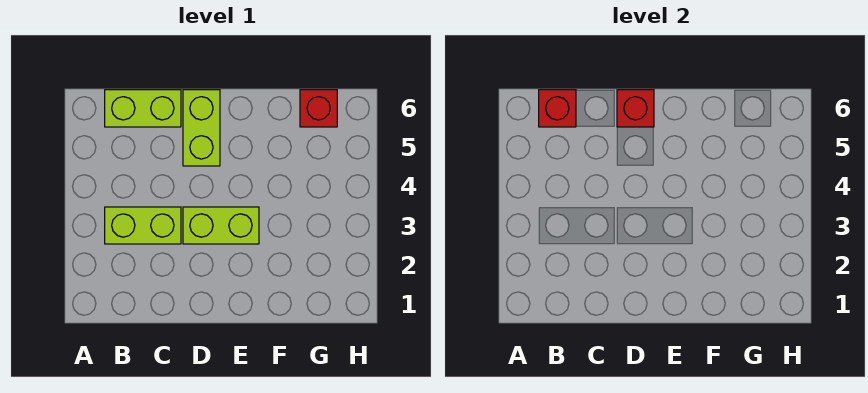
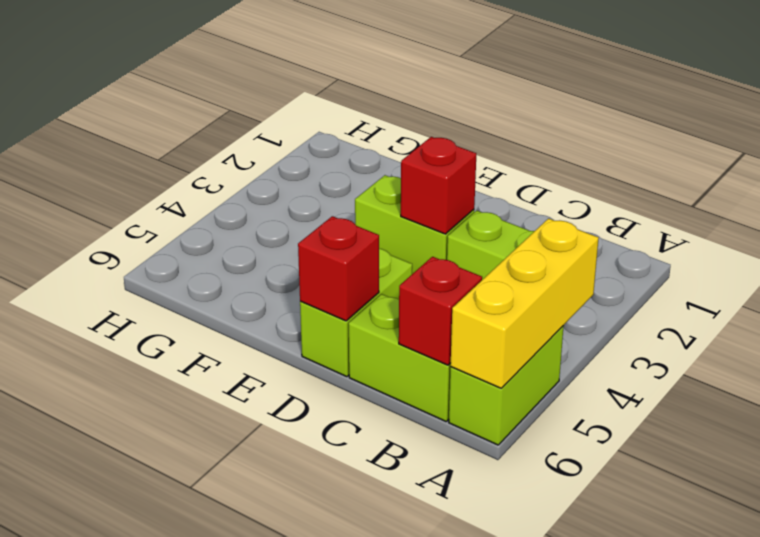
none -> yellow brick A4:A6 level 2
none -> lime brick A5:A6 level 1
red brick G6 level 1 -> red brick D3 level 2

